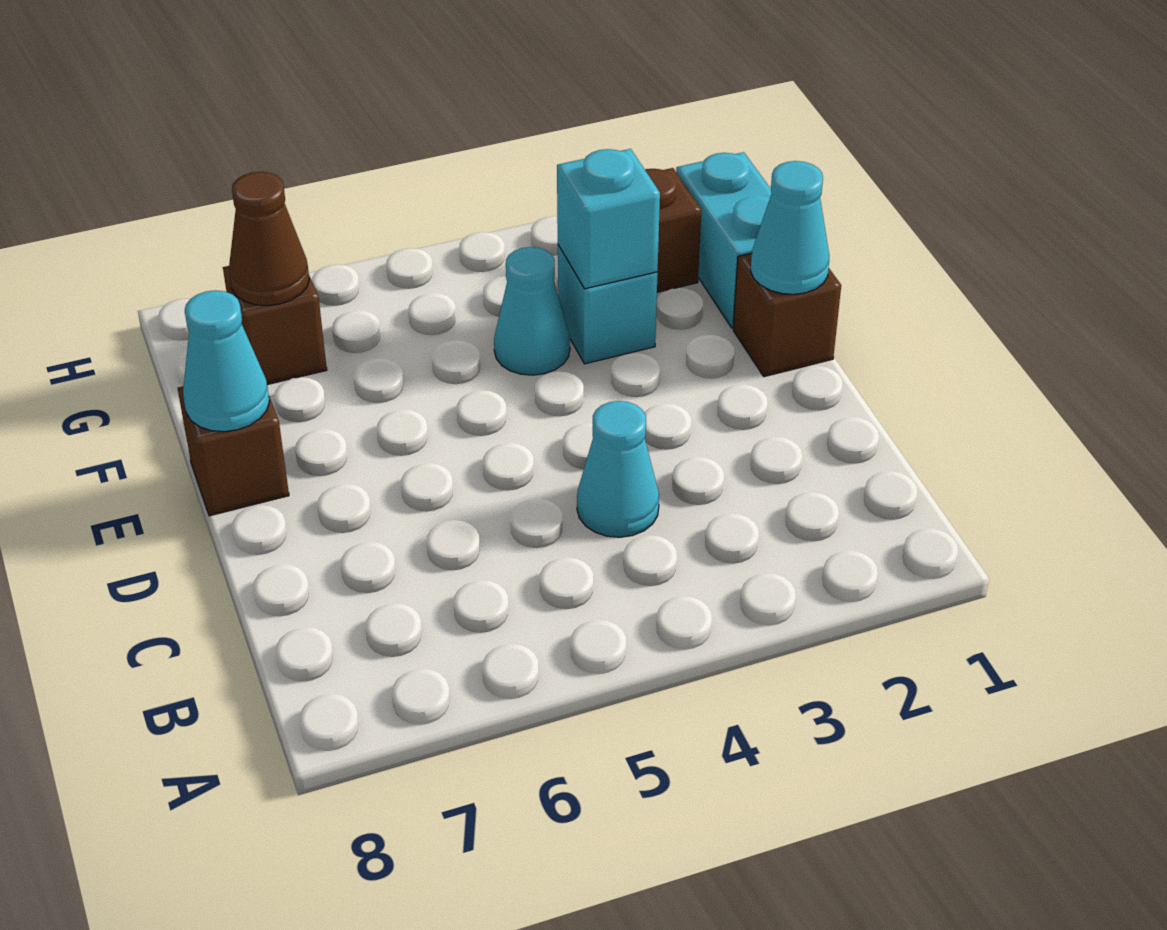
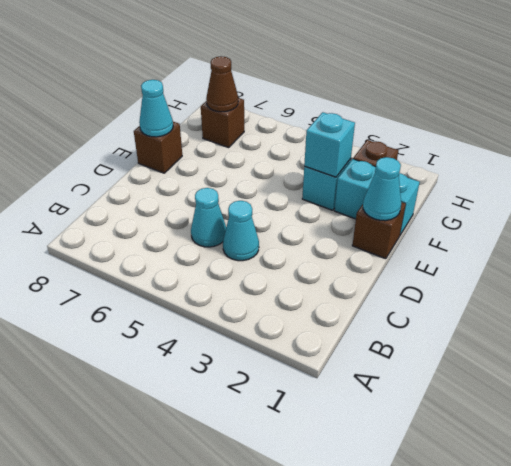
cyan brick F1:G1 level 1 -> cyan brick F1:F2 level 1
cyan cone F4 level 1 -> cyan cone C5 level 1

